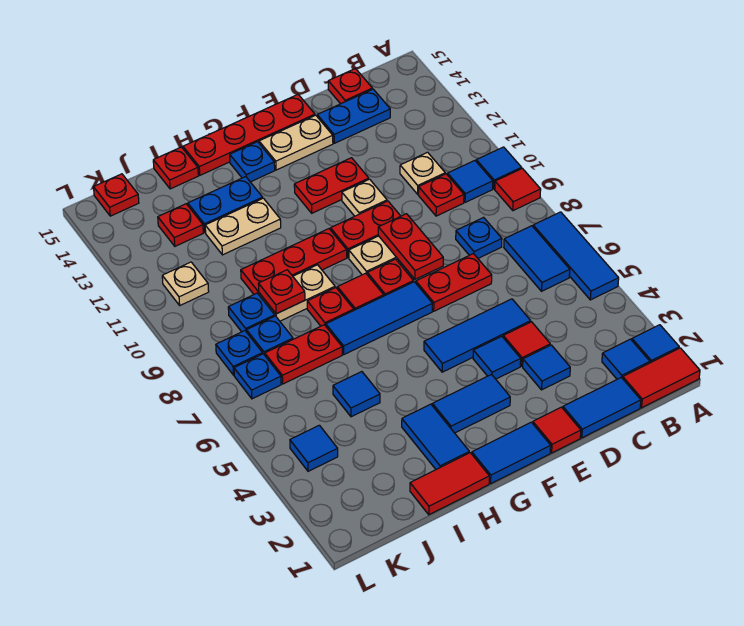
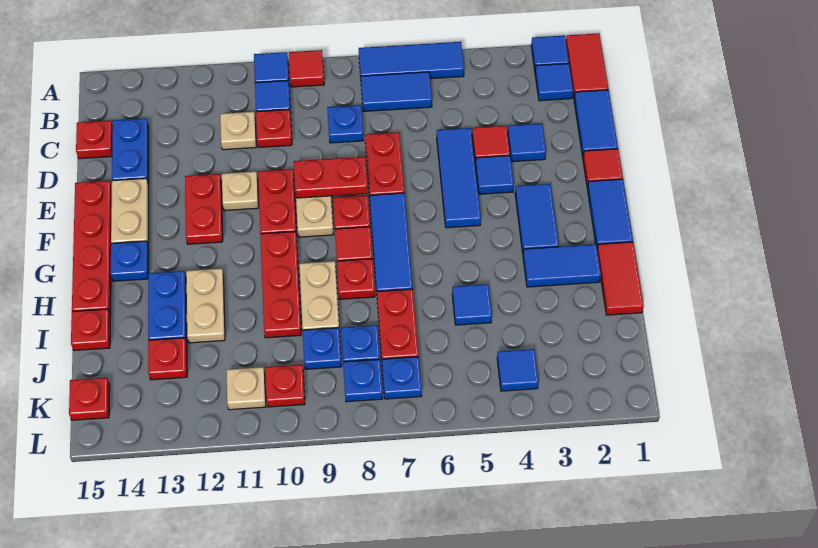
red plate I9 level 2 -> red plate K10 level 1

